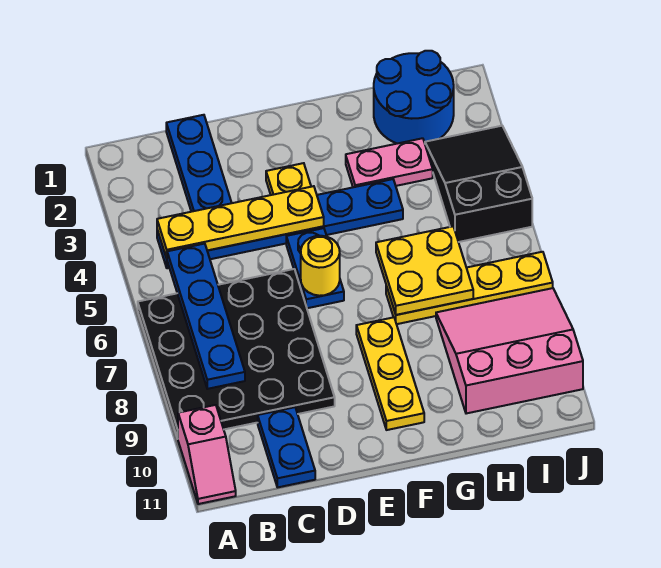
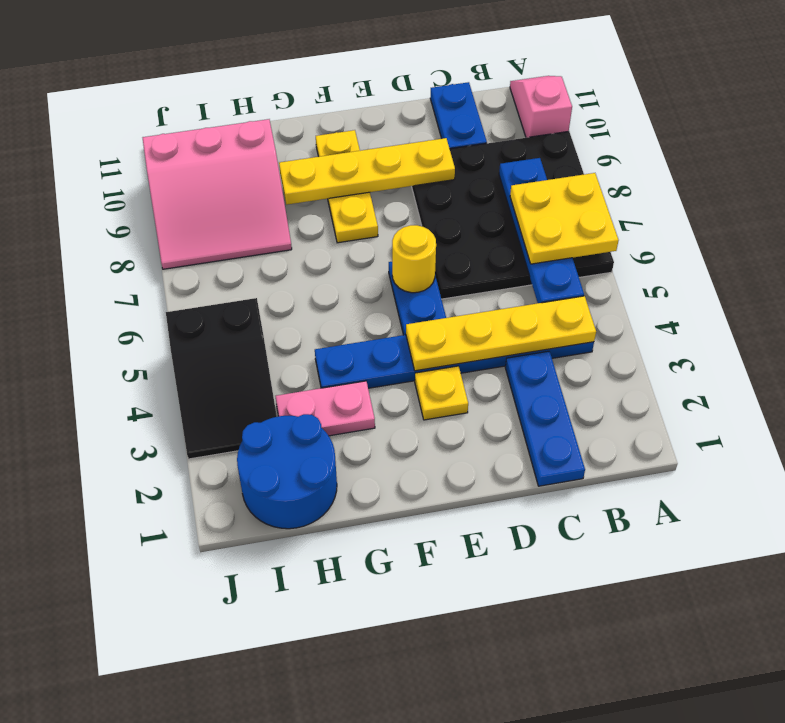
yellow plate G6:H7 level 2 -> yellow plate A6:B7 level 3
yellow plate G7:J7 level 1 -> yellow plate D9:G9 level 2

